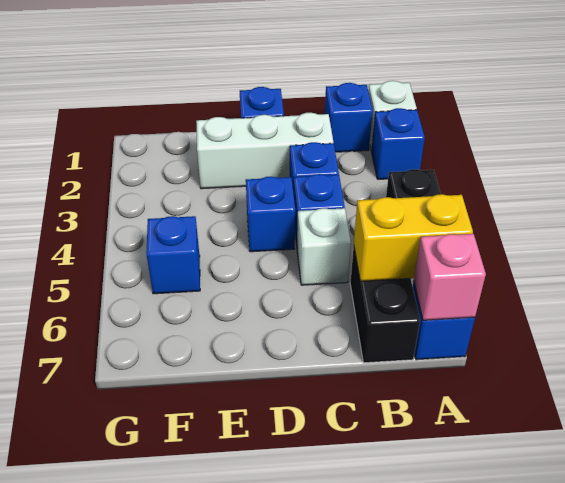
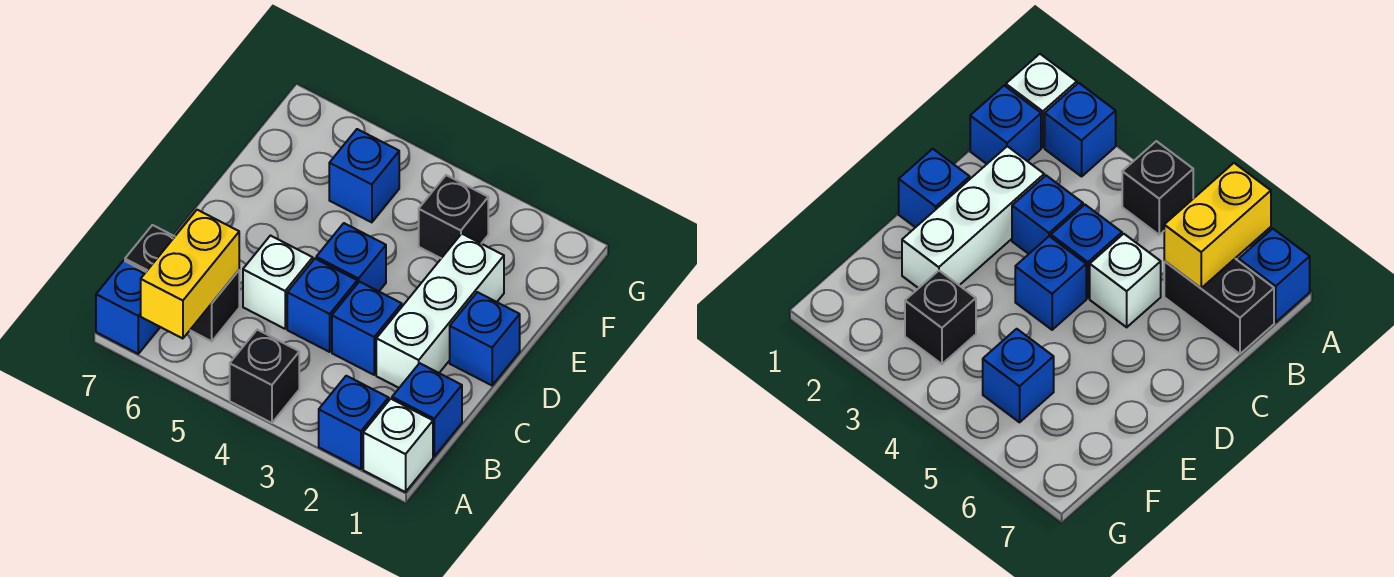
pink brick A7 level 2 -> none
none -> black brick F3 level 1

